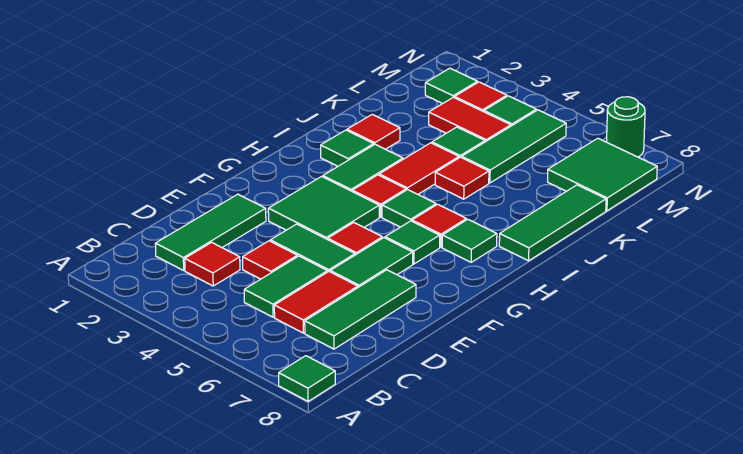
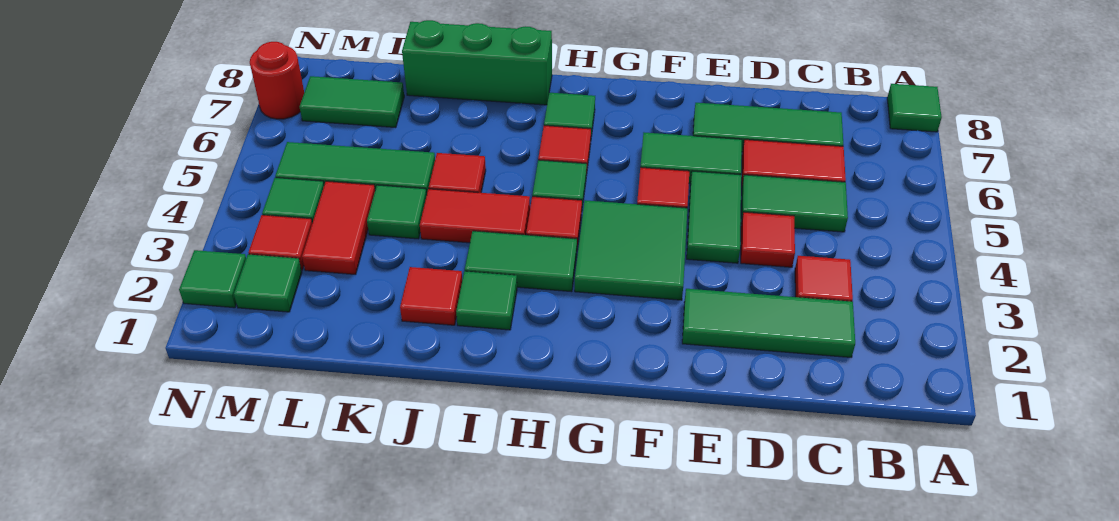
green tile G6 level 1 -> green tile N2 level 1
green tile I8:K8 level 1 -> green brick I8:K8 level 1
green tile L7:M8 level 1 -> green tile L7:M7 level 1
green round brick N7 level 1 -> red round brick N7 level 1

